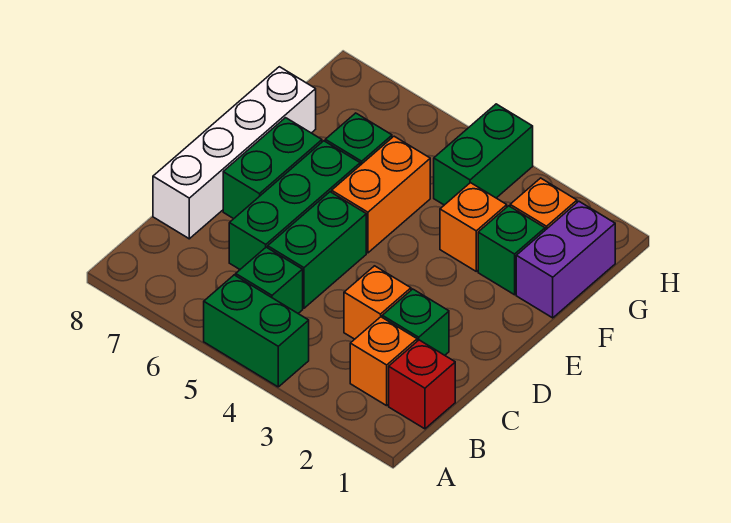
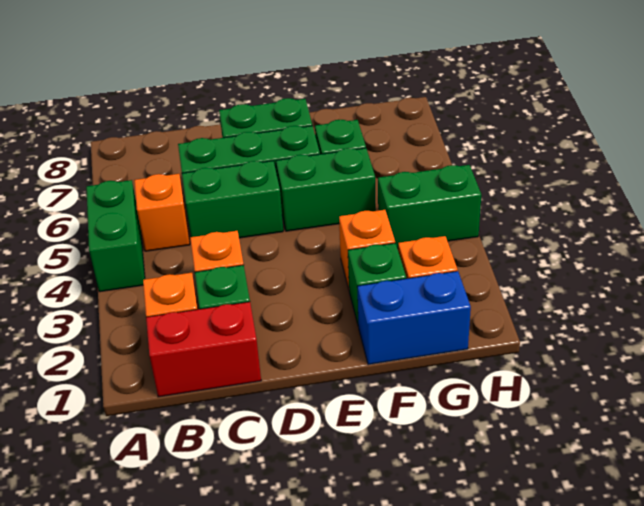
red brick B1 level 1 -> red brick B1:C1 level 1
green brick B5 level 1 -> orange brick B5 level 1
white brick C8:F8 level 1 -> none
orange brick E5:F5 level 1 -> green brick E5:F5 level 1
purple brick F1:G1 level 1 -> blue brick F1:G1 level 1

